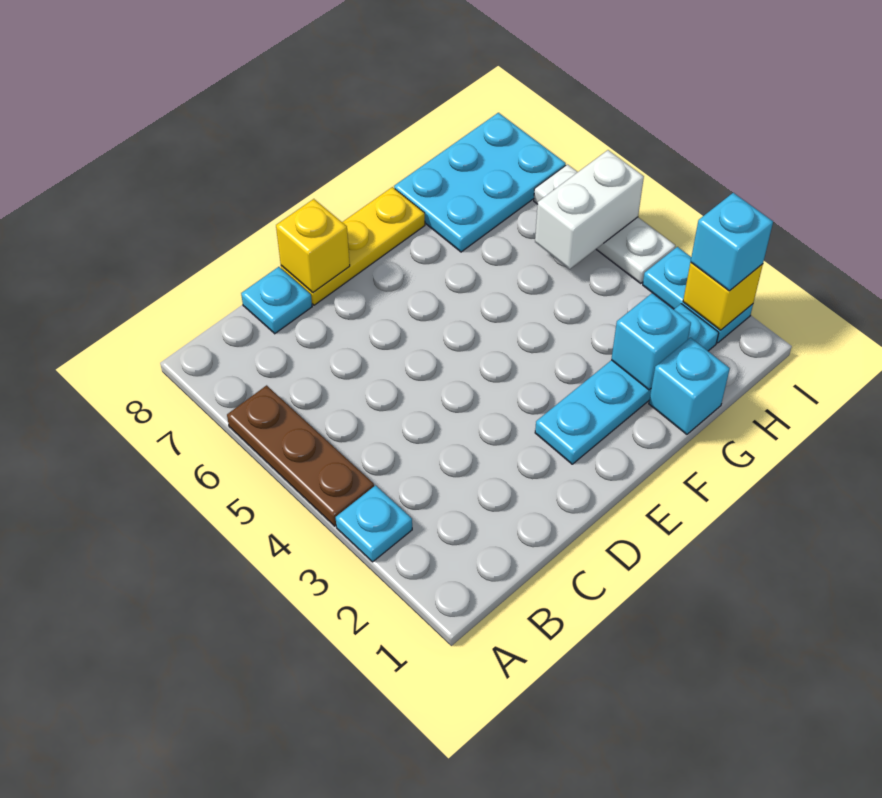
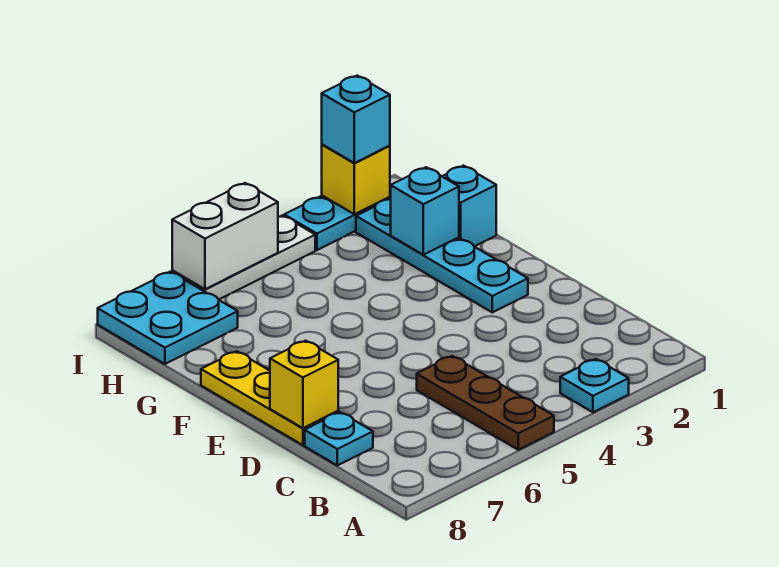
brown plate A4:A6 level 1 -> brown plate A5:C5 level 1
cyan plate G7:I8 level 1 -> cyan plate H7:I8 level 1
white brick H5:I5 level 2 -> white brick I5:I6 level 2

